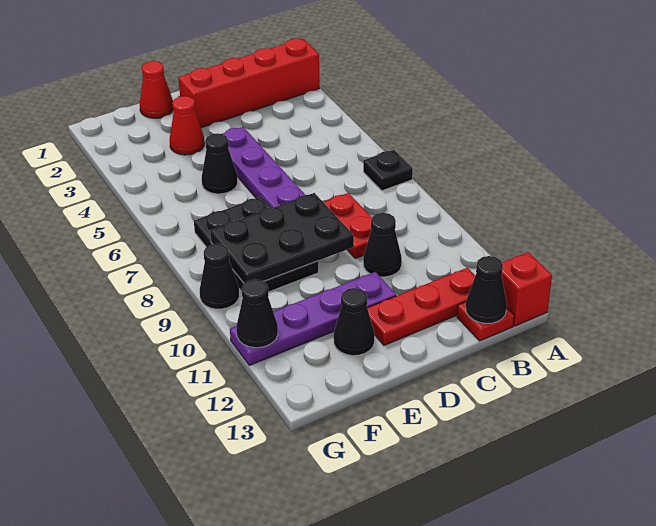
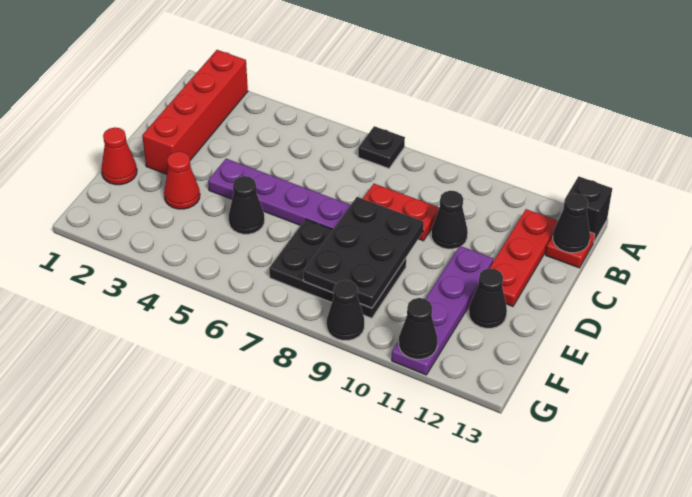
red brick A13 level 1 -> black brick A13 level 1

